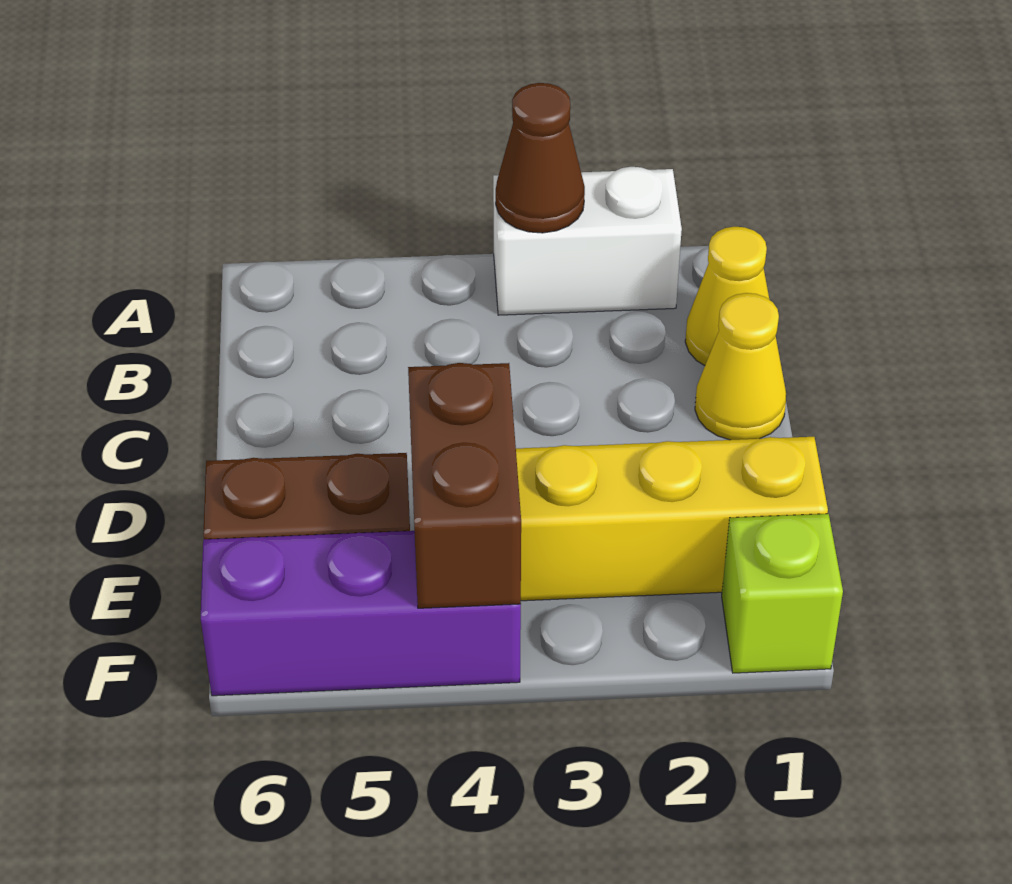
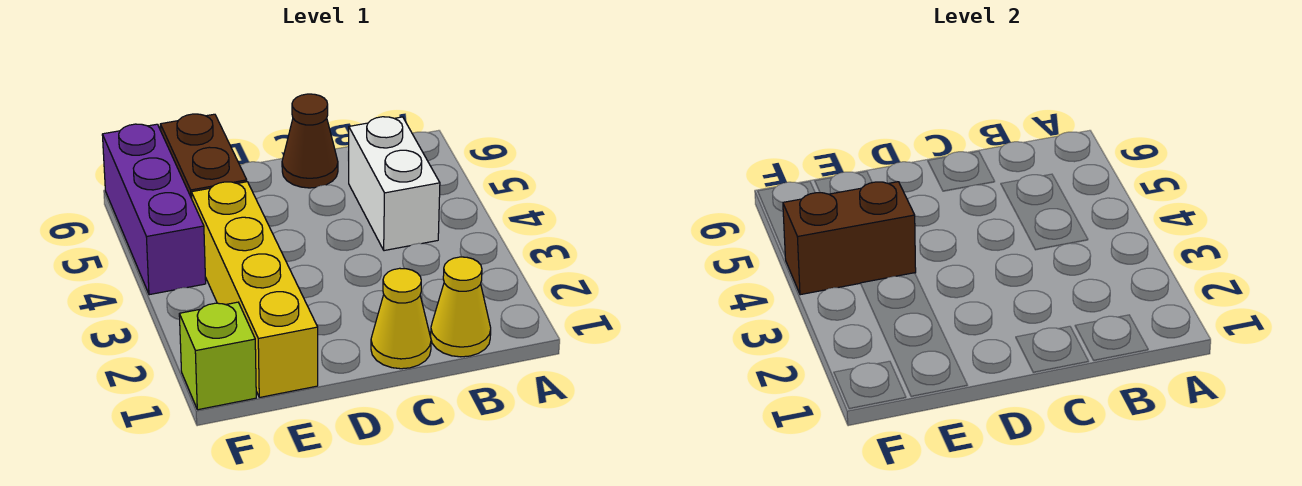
white brick A2:A3 level 1 -> white brick B4:B5 level 1
brown cone A3 level 2 -> brown cone C6 level 1

